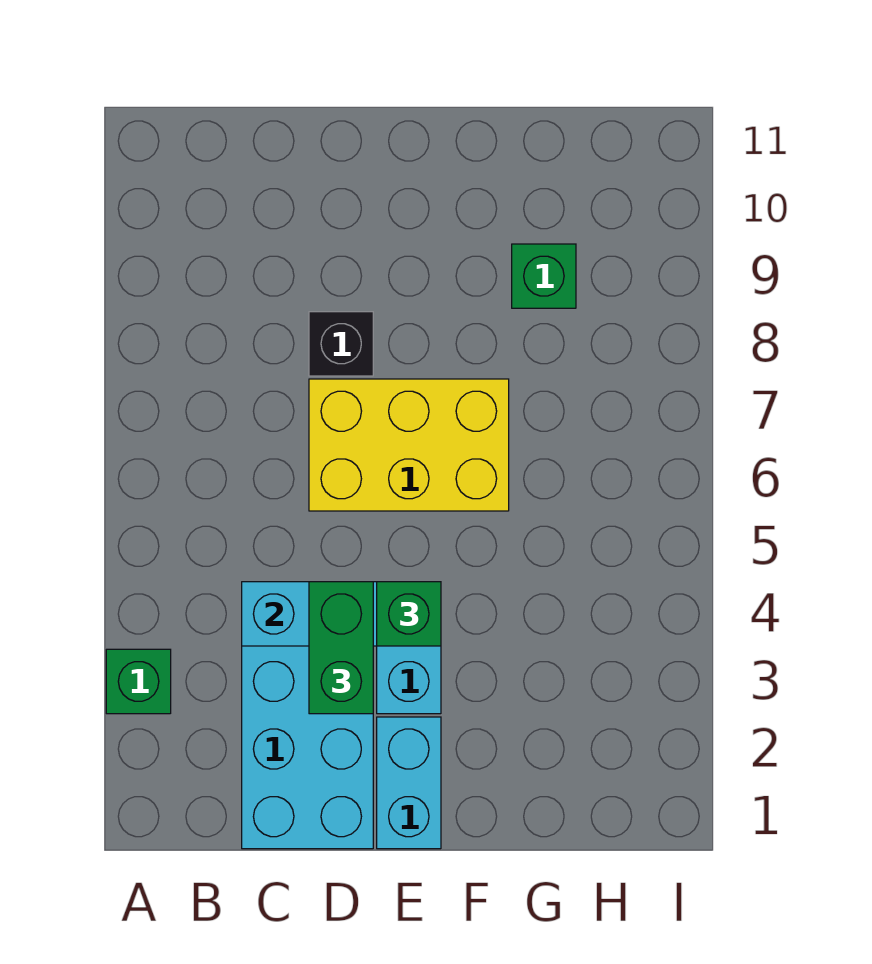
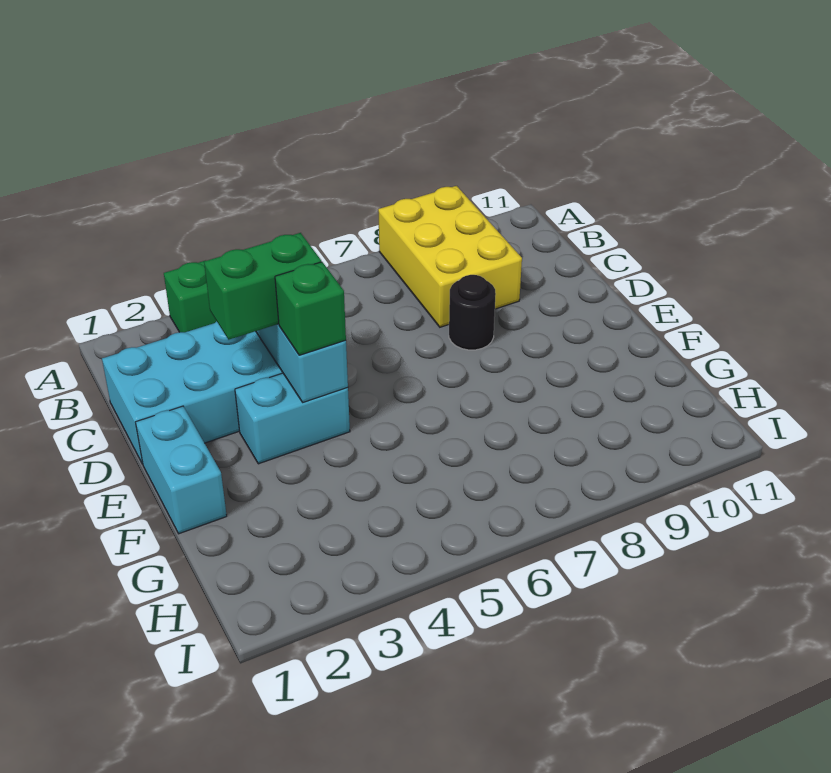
yellow brick D6:F7 level 1 -> yellow brick A8:C9 level 1
black brick D8 level 1 -> black round brick D8 level 1
cyan brick E1:E2 level 1 -> cyan brick E1:F1 level 1
green brick G9 level 1 -> none

